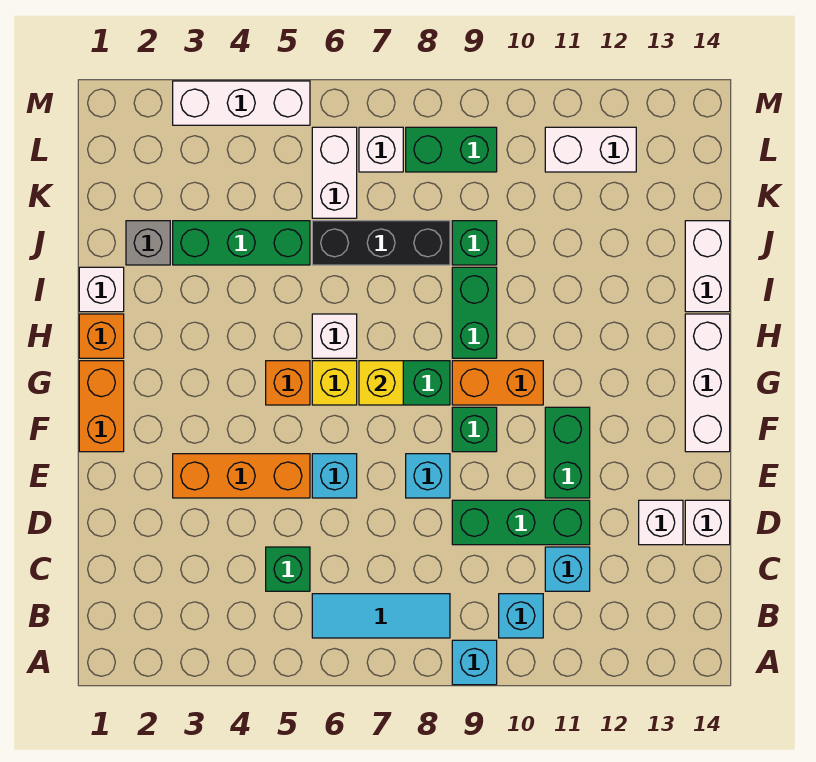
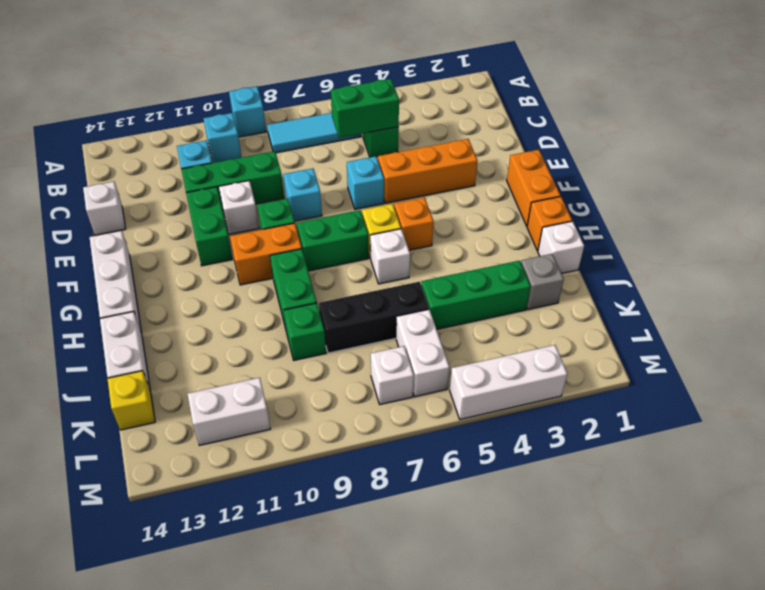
white brick D13 level 1 -> white brick E10 level 1
yellow brick G7 level 2 -> yellow brick K14 level 1
green brick L8:L9 level 1 -> green brick C5:C6 level 2

